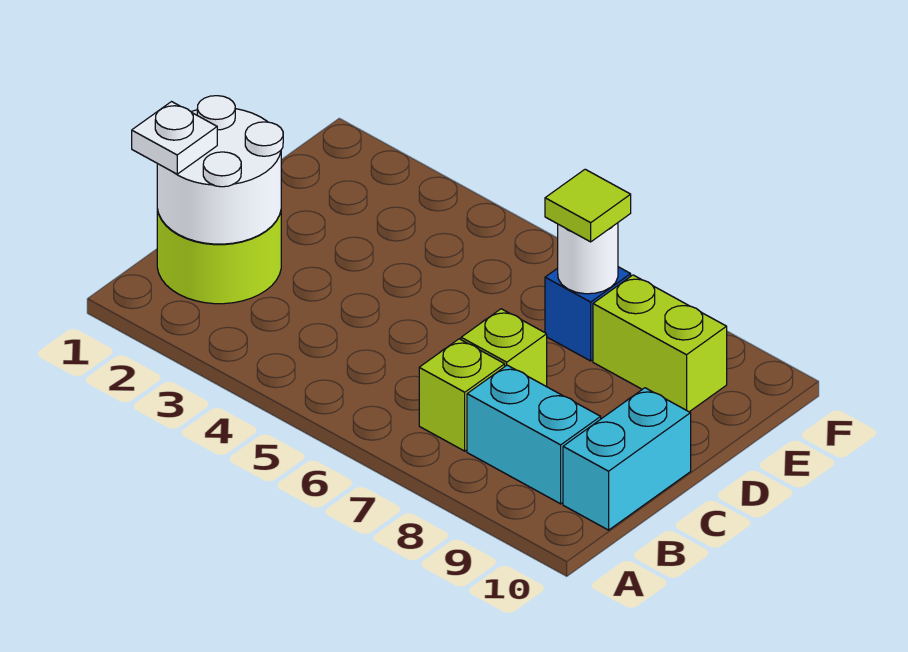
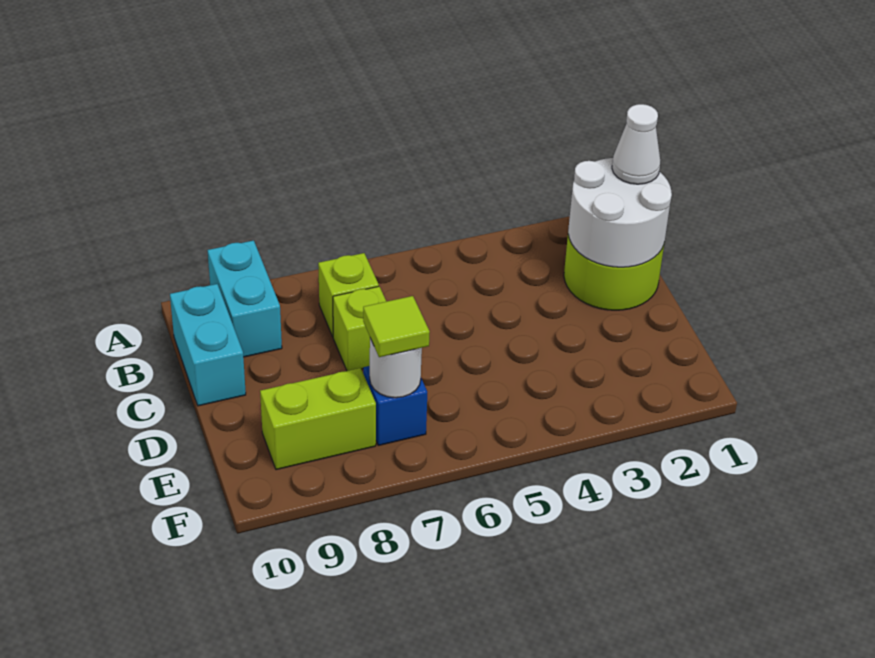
white plate B1 level 3 -> white cone B1 level 3
cyan brick B8:B9 level 1 -> cyan brick A9:B9 level 1

